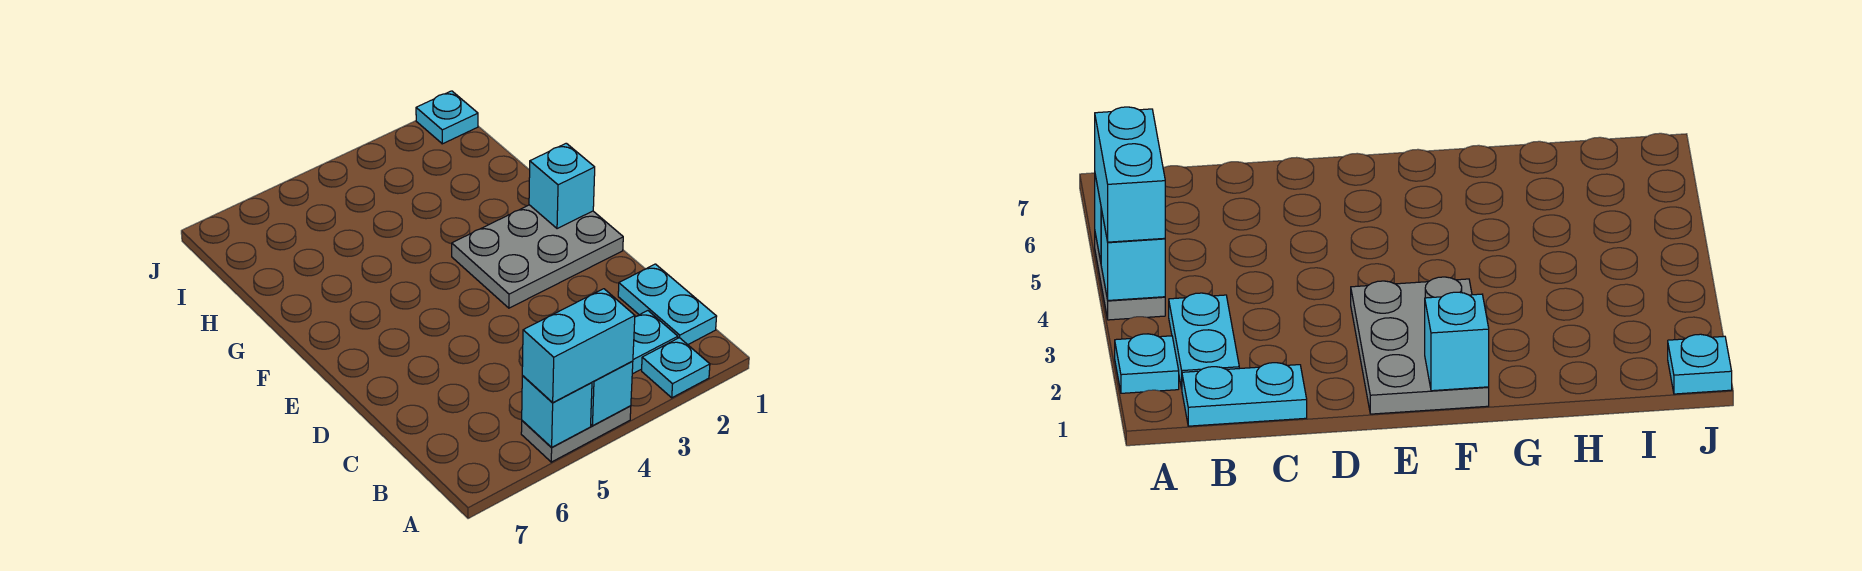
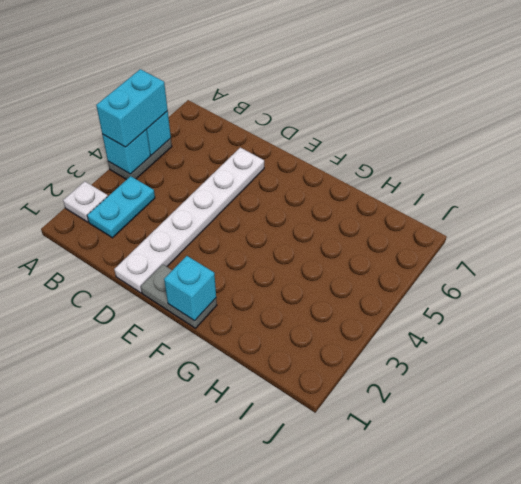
cyan plate A2 level 1 -> white plate A2 level 1
cyan plate B1:C1 level 1 -> none
none -> white plate D1:D6 level 1
grey plate E1:F3 level 1 -> grey plate E1:F1 level 1
cyan plate J1 level 1 -> none

